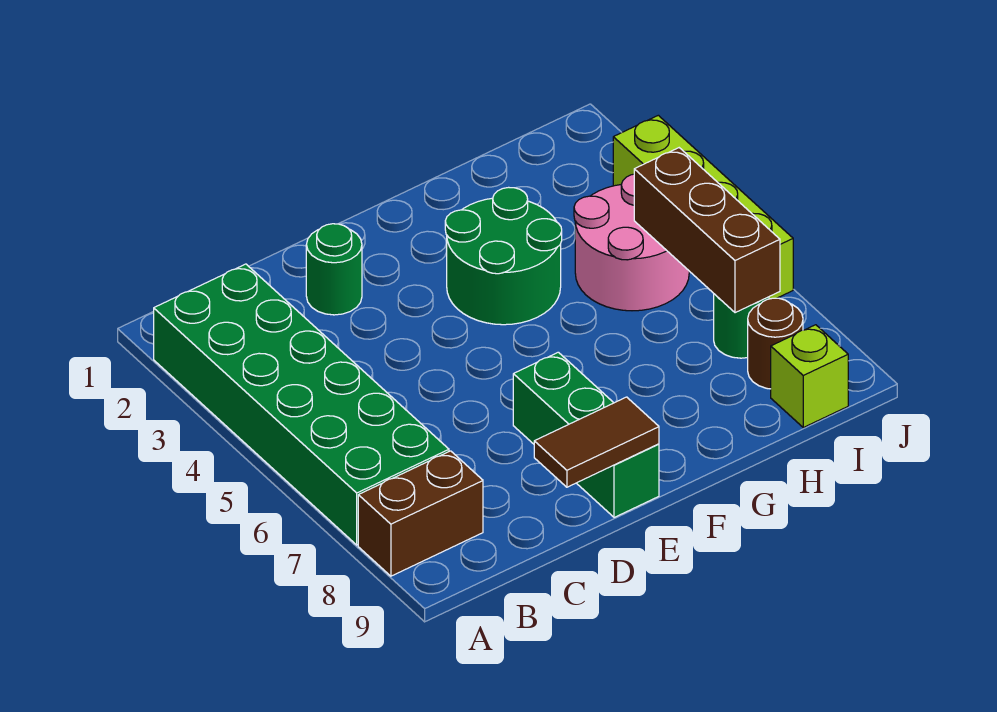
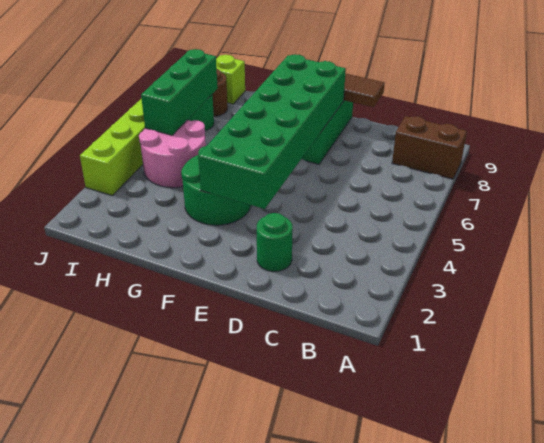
green brick A2:B7 level 1 -> green brick E3:F8 level 2
brown brick I5:I7 level 2 -> green brick I5:I7 level 2

